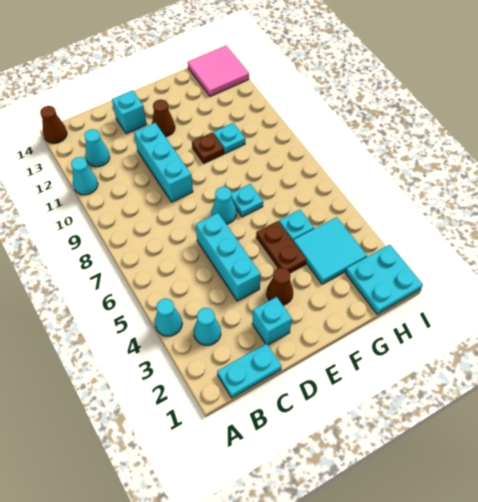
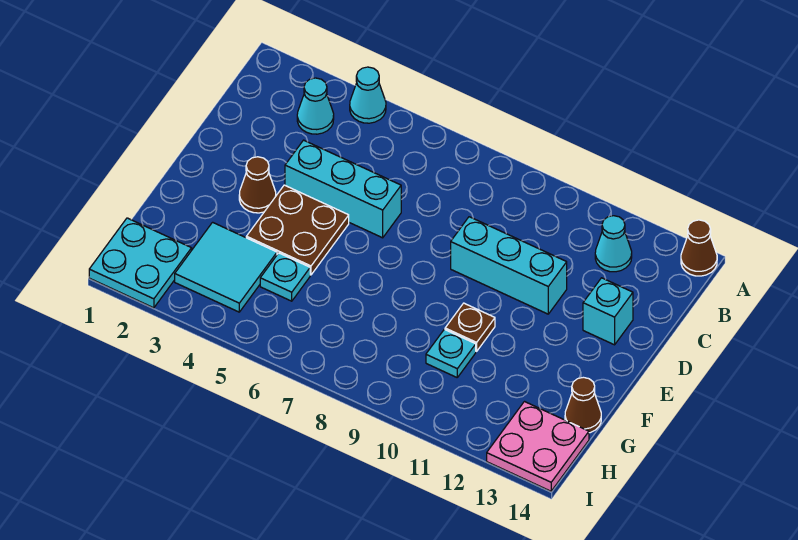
cyan cone A11 level 1 -> none
cyan plate B1:C1 level 1 -> none
cyan brick D2 level 1 -> none
cyan cone E7 level 1 -> none
brown cone E12 level 1 -> brown cone G14 level 1
brown plate F4:F5 level 1 -> brown plate E4:F5 level 1
cyan plate F7 level 1 -> none
pink tile H13:I14 level 1 -> pink plate H13:I14 level 1

